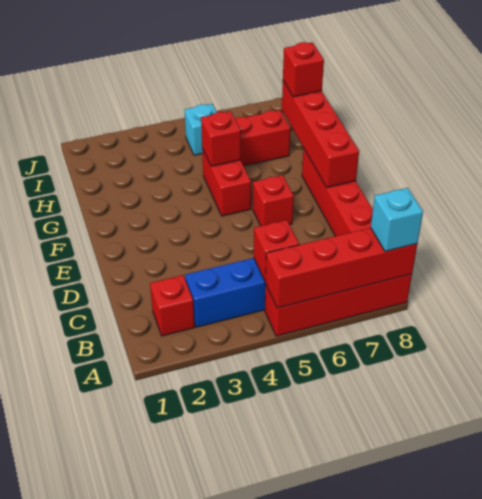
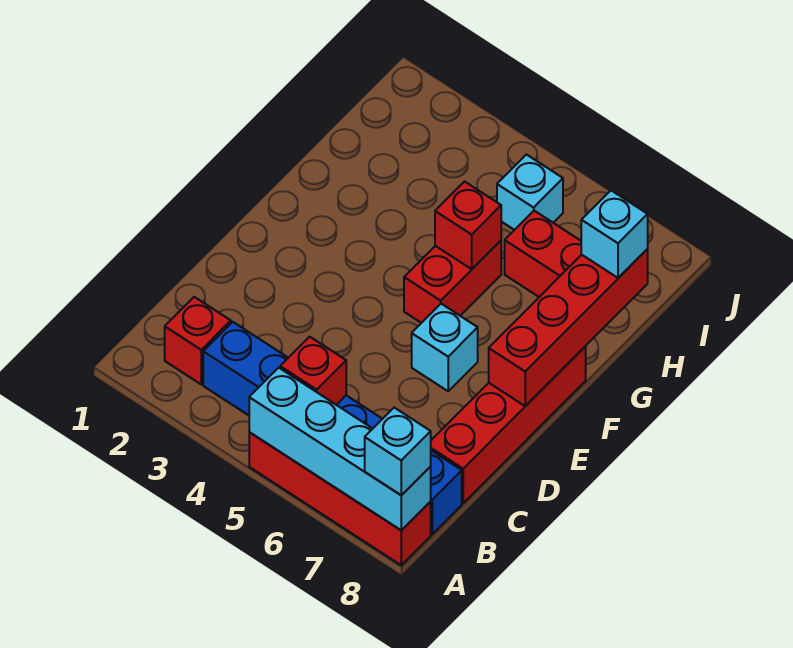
red brick A5:A8 level 2 -> cyan brick A5:A8 level 2
red brick E6 level 1 -> cyan brick E6 level 1
red brick H8 level 3 -> cyan brick H8 level 3

